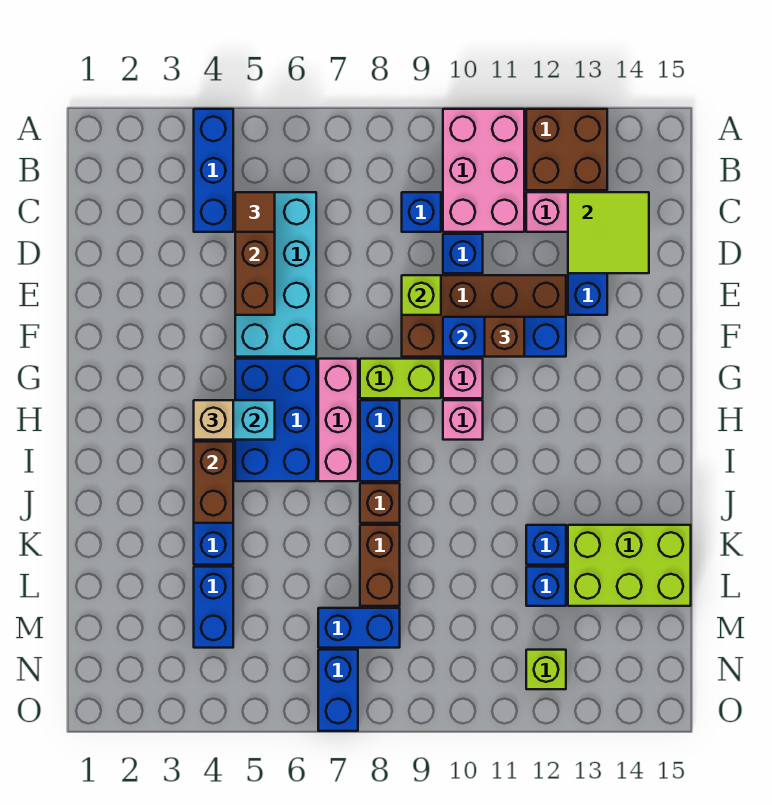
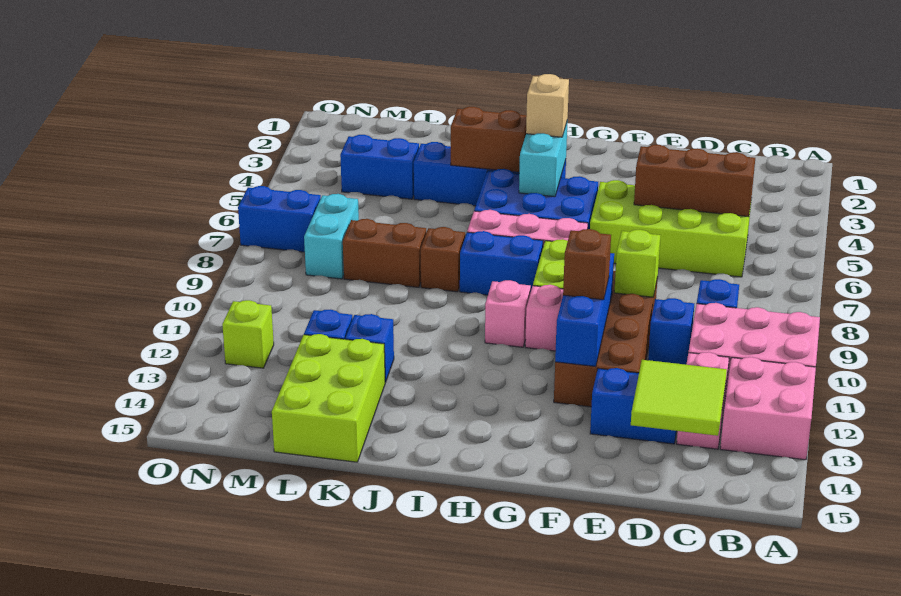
blue brick A4:C4 level 1 -> none
brown brick A12:B13 level 1 -> pink brick A12:B13 level 1
cyan brick C5:F6 level 1 -> lime brick C5:F6 level 1
brown tile C5 level 3 -> none
blue brick M7:M8 level 1 -> cyan brick M7:M8 level 1

